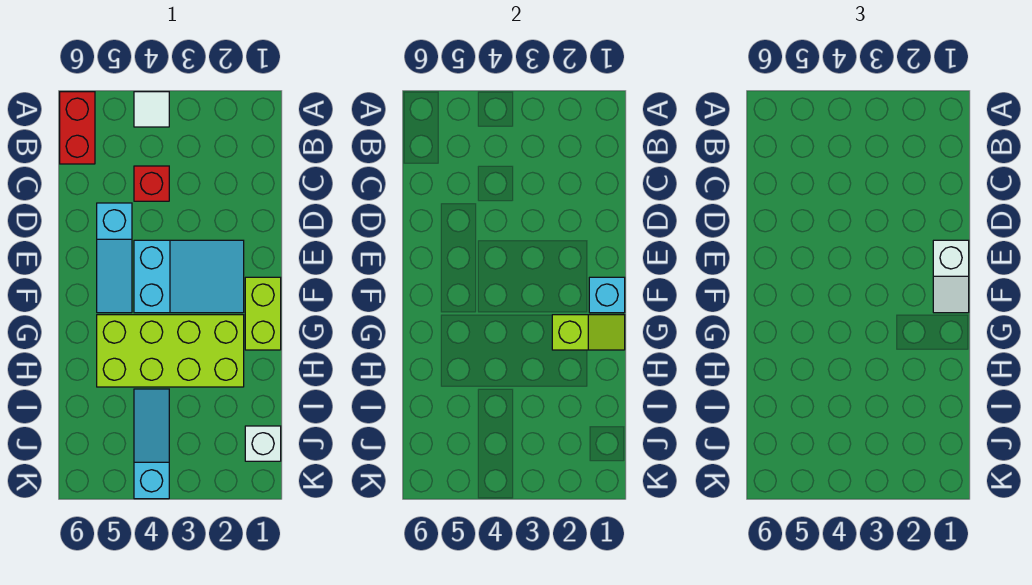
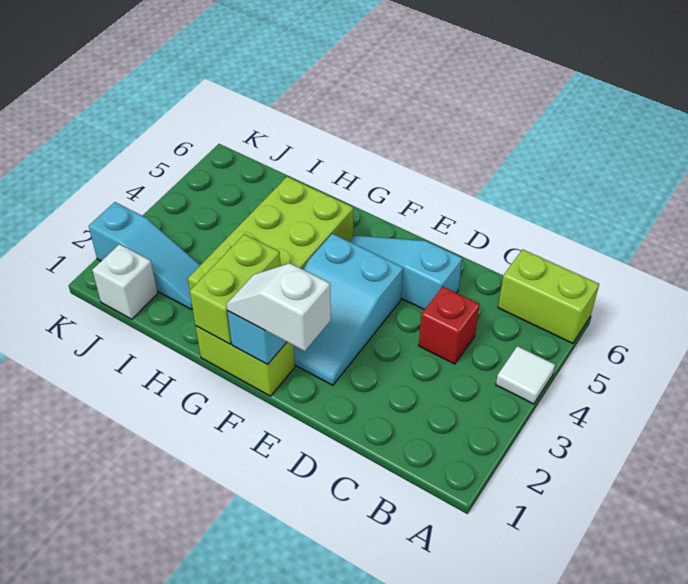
red brick A6:B6 level 1 -> lime brick A6:B6 level 1
lime slope G1:G2 level 2 top 2 -> lime brick G1:G2 level 2
cyan slope I4:K4 level 1 top K -> cyan slope I2:K2 level 1 top K

